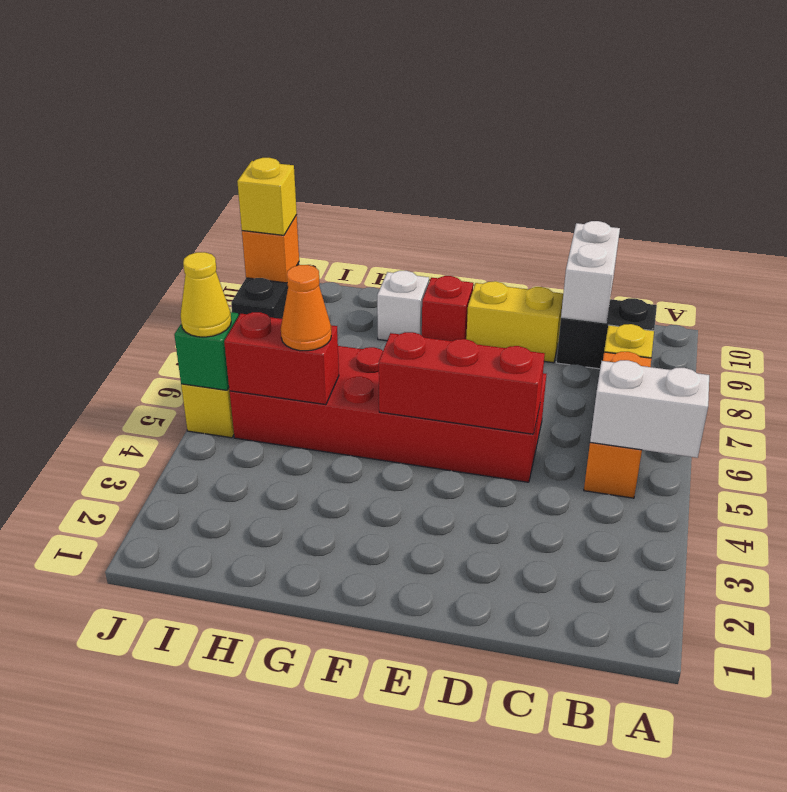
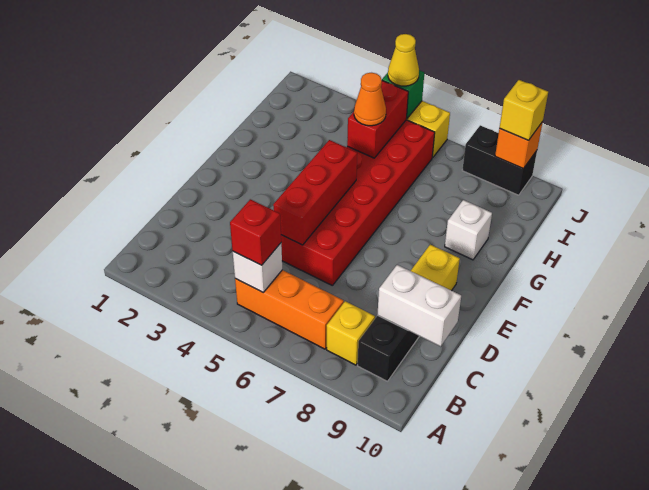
white brick A5:B5 level 2 -> white brick B5 level 2
red brick F9 level 1 -> red brick B5 level 3

